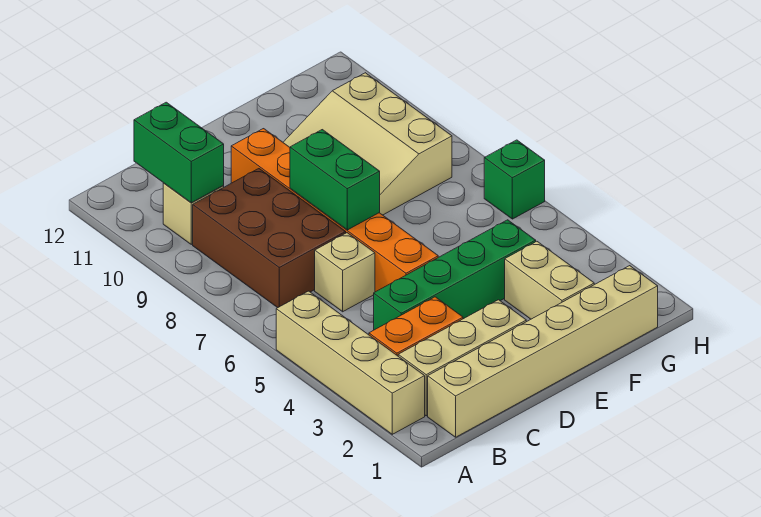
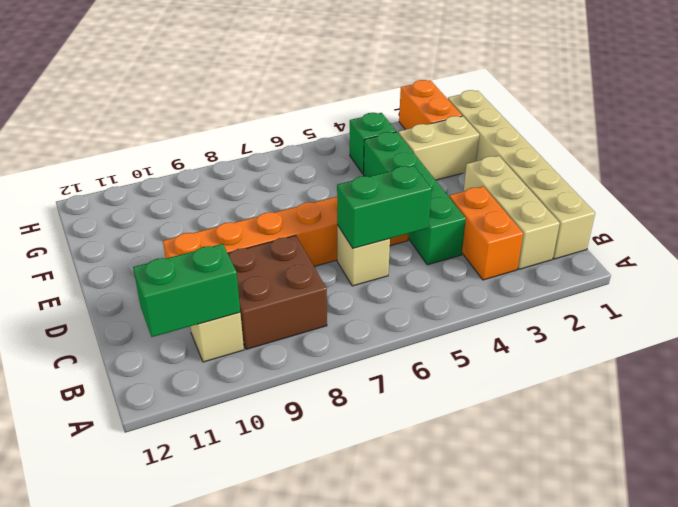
tan brick A2:A5 level 1 -> none
brown brick B7:C9 level 1 -> brown brick B8:C9 level 1
green brick D7:D8 level 2 -> green brick C5:C6 level 2
tan slope E8:G10 level 1 top G -> none
none -> orange brick G2:H2 level 1
green brick H6 level 1 -> green brick G4 level 1

